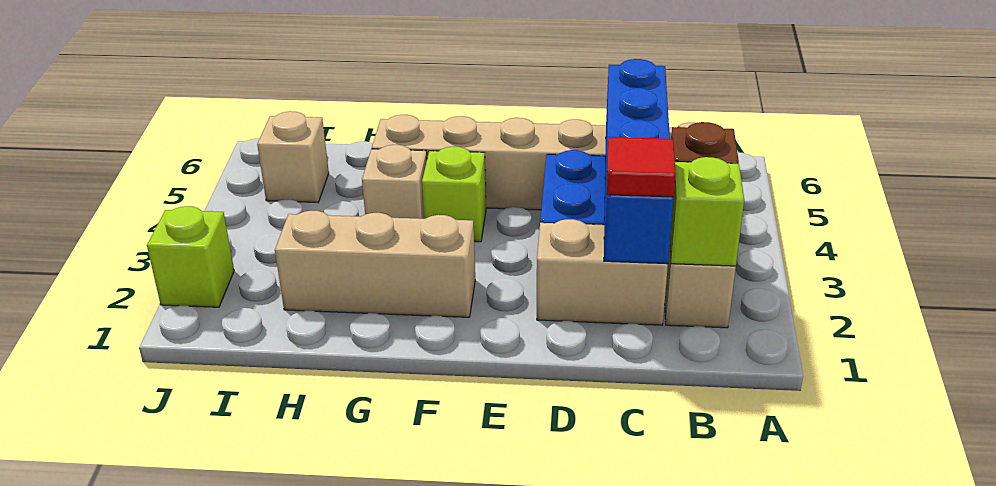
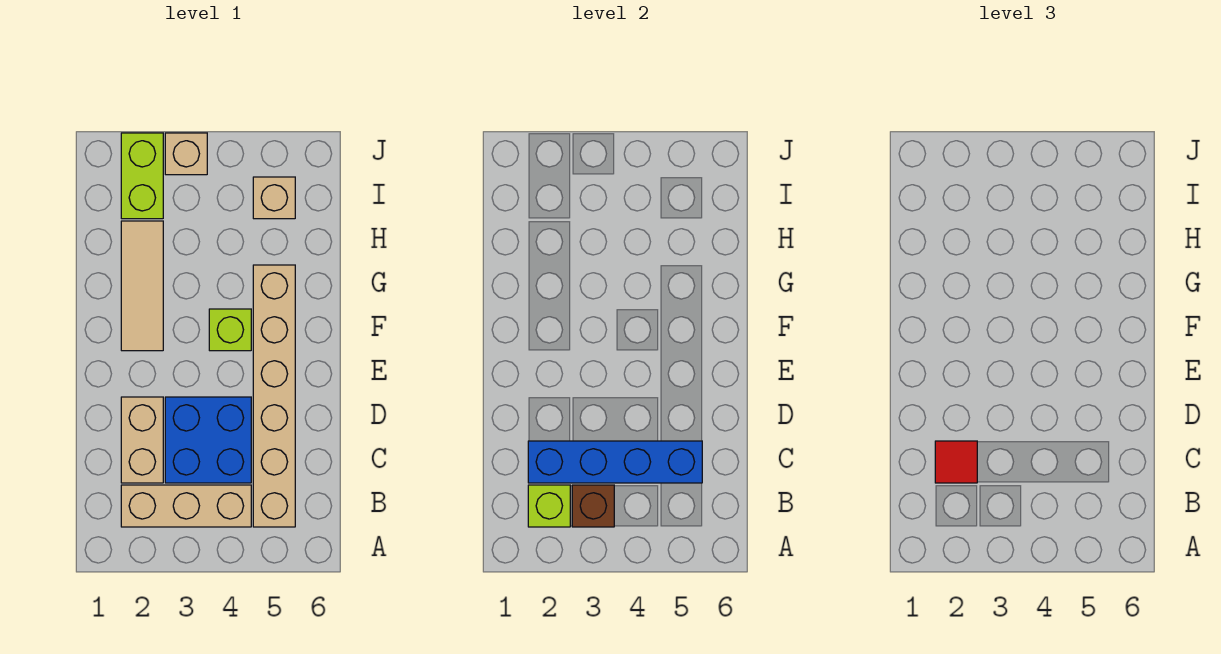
tan brick F2:H2 level 1 -> tan tile F2:H2 level 1
tan brick G4 level 1 -> tan brick J3 level 1
lime brick J2 level 1 -> lime brick I2:J2 level 1

